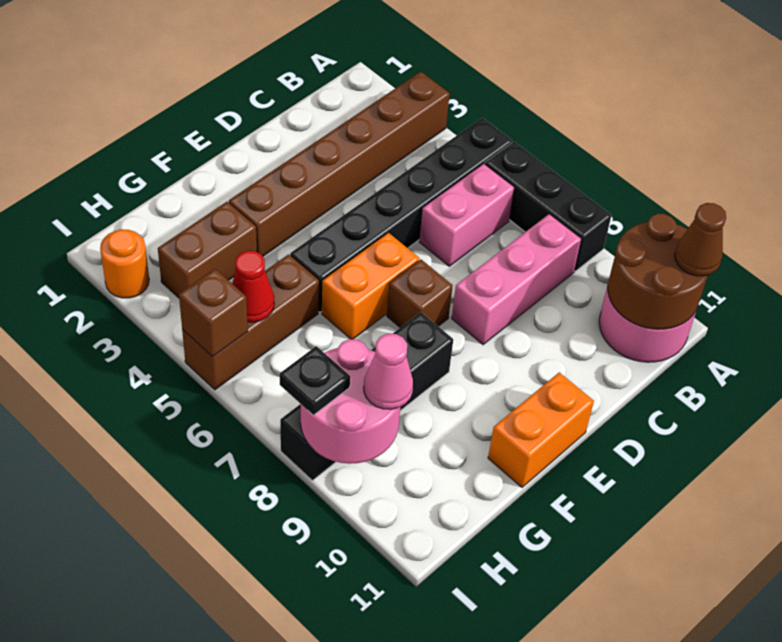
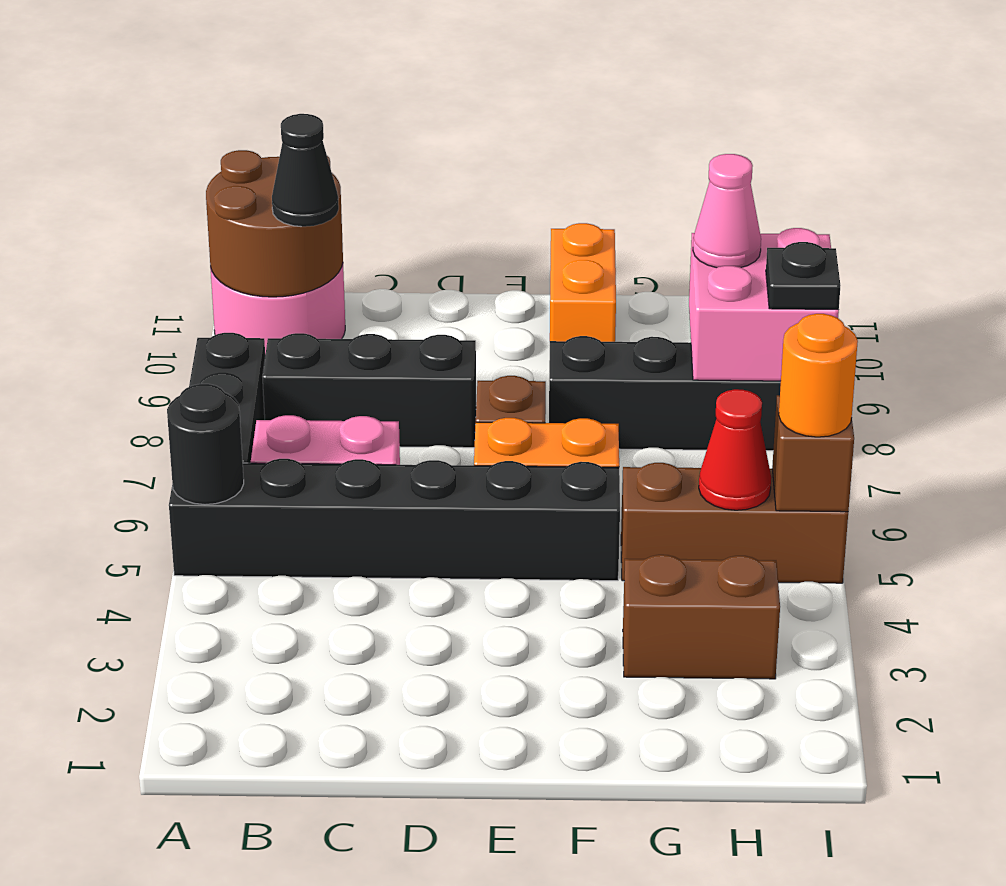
brown brick A3:F3 level 1 -> none
none -> black round brick A5 level 2
brown cone A11 level 3 -> none
pink brick B8:D8 level 1 -> black brick B8:D8 level 1
none -> black cone B10 level 3
orange brick E11:F11 level 1 -> orange brick F10:F11 level 1
pink round brick H8:I9 level 2 -> pink brick H8:I9 level 2
orange round brick I2 level 1 -> orange round brick I5 level 3

